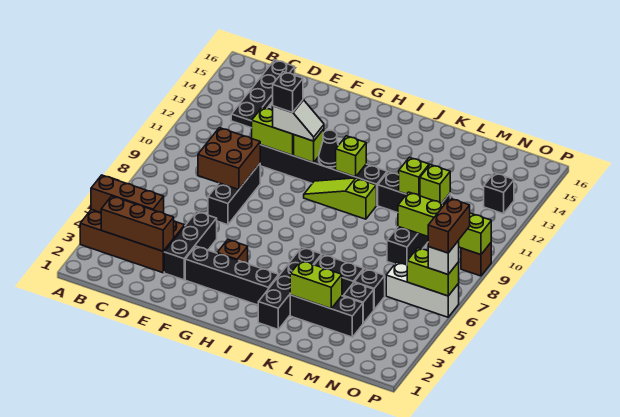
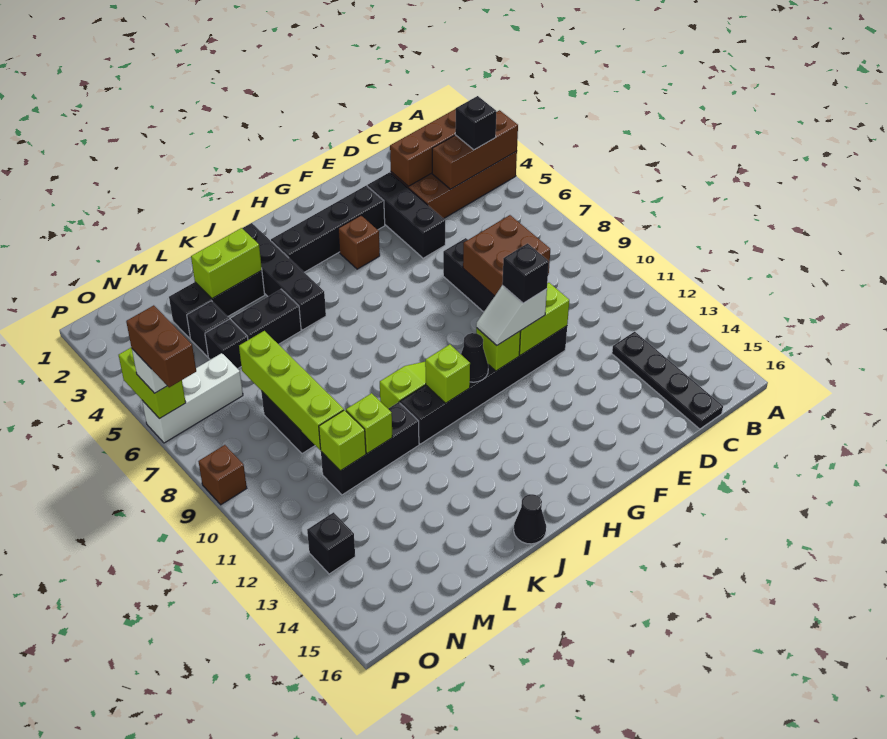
none -> black brick B4 level 3
none -> black cone J16 level 1
lime brick M9:P9 level 2 -> lime brick M7:M10 level 2
lime brick O6:P6 level 2 -> lime brick P5:P6 level 2

